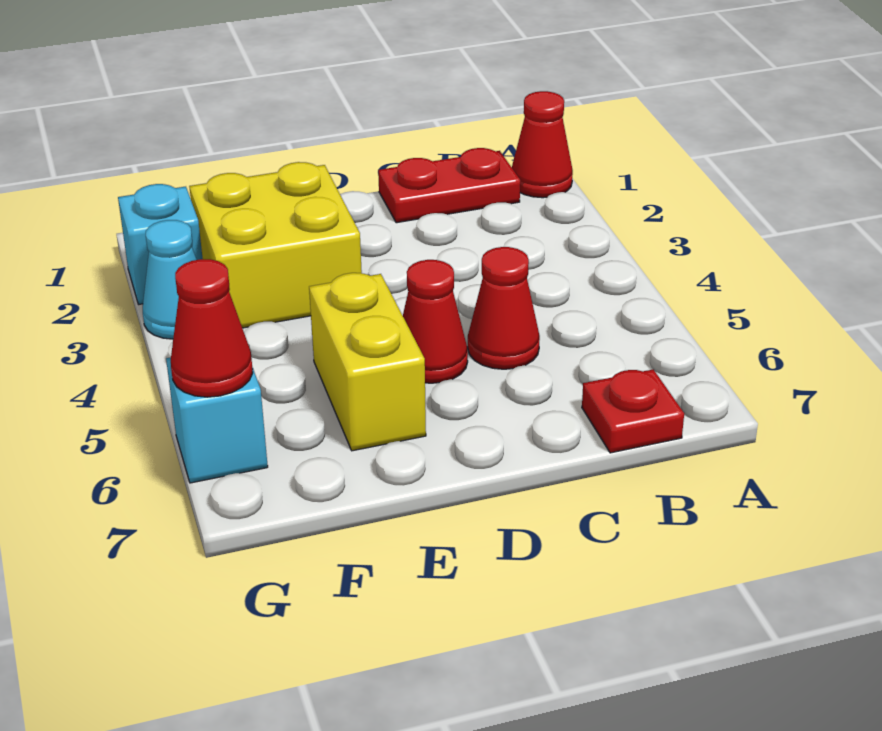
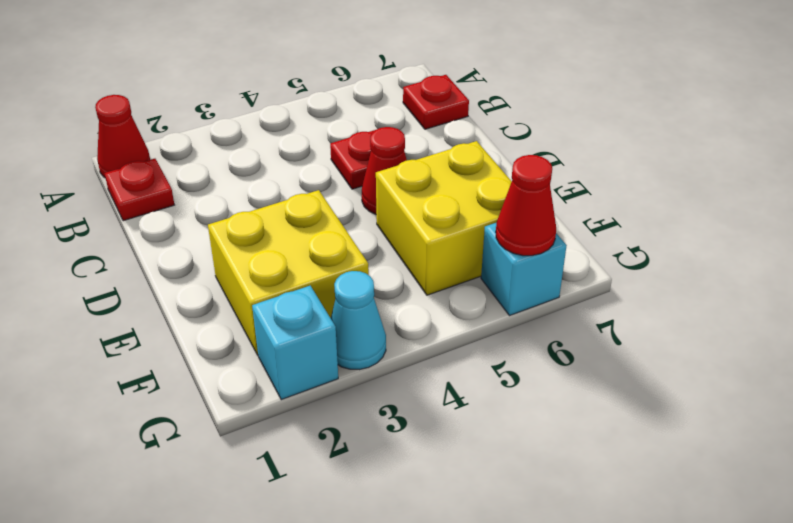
red plate B1:C1 level 1 -> red plate B1 level 1
red cone C5 level 1 -> red plate C5 level 1
yellow brick E5:E6 level 1 -> yellow brick E5:F6 level 1

